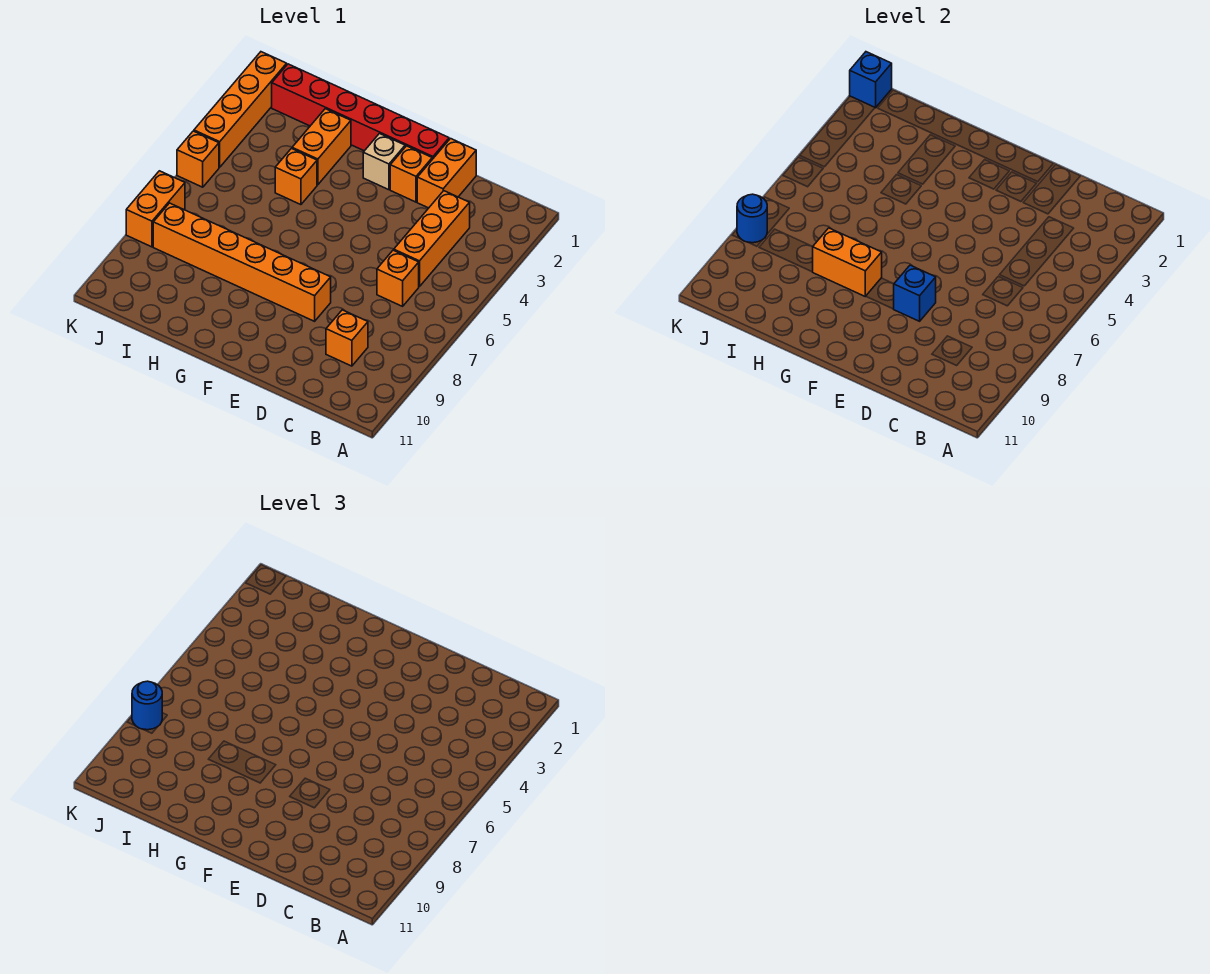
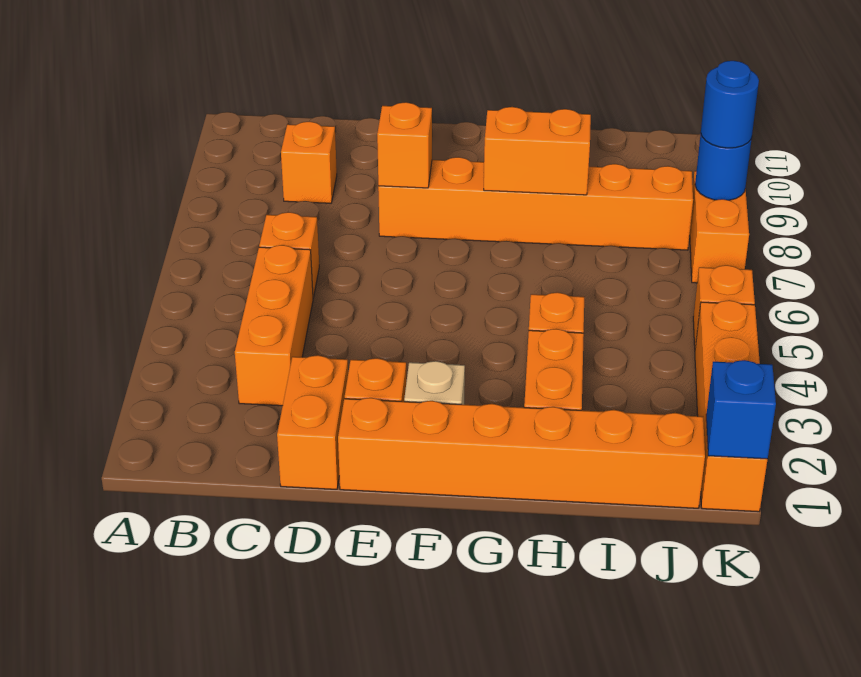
red brick E1:J1 level 1 -> orange brick E1:J1 level 1
blue brick E8 level 2 -> orange brick E8 level 2

